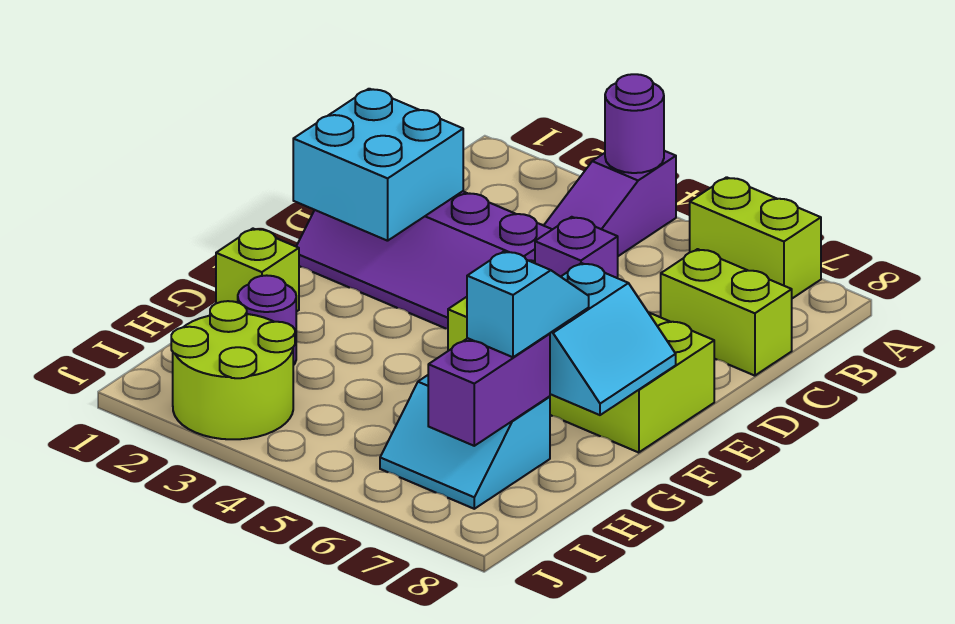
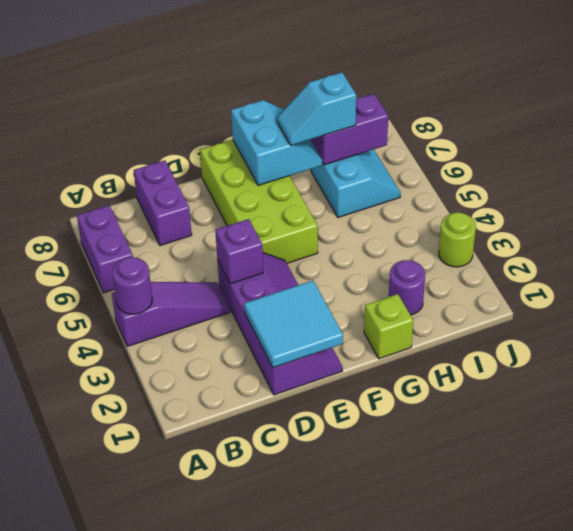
lime brick A6:A7 level 1 -> purple brick A6:A7 level 1
lime brick C7:C8 level 1 -> purple brick C7:C8 level 1
cyan brick D1:E2 level 2 -> cyan tile D1:E2 level 2
purple brick E6 level 2 -> purple brick D4 level 2
cyan slope F7:G8 level 2 top 7 -> cyan slope F7:G8 level 2 top F
lime round brick I2:J3 level 1 -> lime round brick J3 level 1

